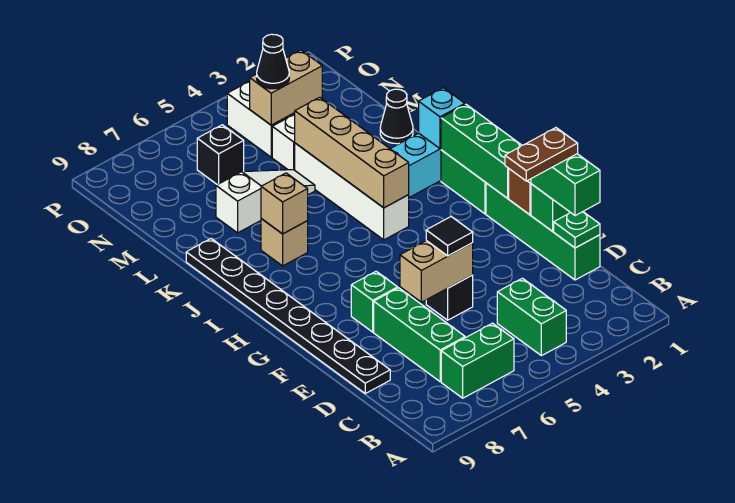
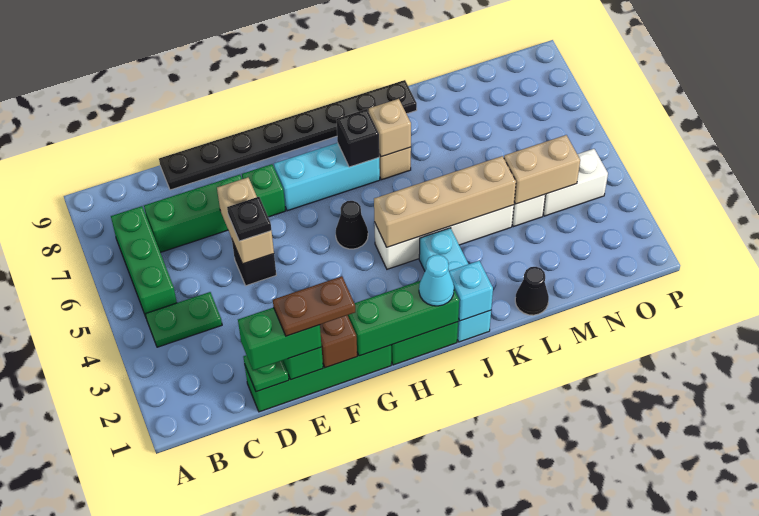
green brick B4:C4 level 1 -> green plate B4:C4 level 1
green brick B6:B7 level 1 -> green brick B5:B7 level 1
brown plate E1:E2 level 4 -> brown plate E1:F1 level 4
black tile E5 level 3 -> black plate E5 level 3
none -> cyan brick G7:I7 level 1
none -> cyan cone I1 level 3
white slope L5:L7 level 1 top 7 -> none
tan brick N3:N4 level 2 -> tan brick M4:N4 level 2
black cone N4 level 3 -> black cone H5 level 1
black brick N6 level 1 -> black brick I7 level 2

